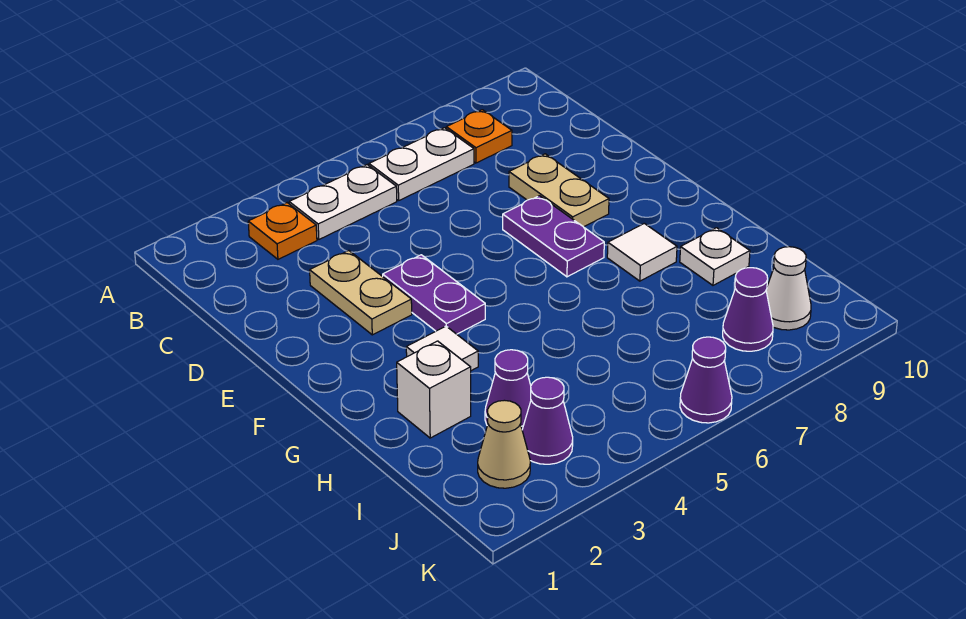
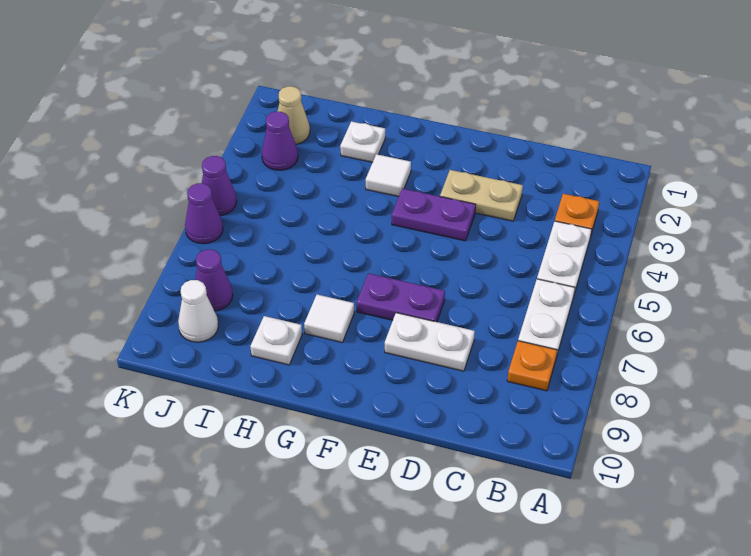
tan plate D8:E8 level 1 -> white plate D8:E8 level 1
white brick H2 level 1 -> white plate H2 level 1
purple cone I3 level 1 -> purple cone K5 level 1

